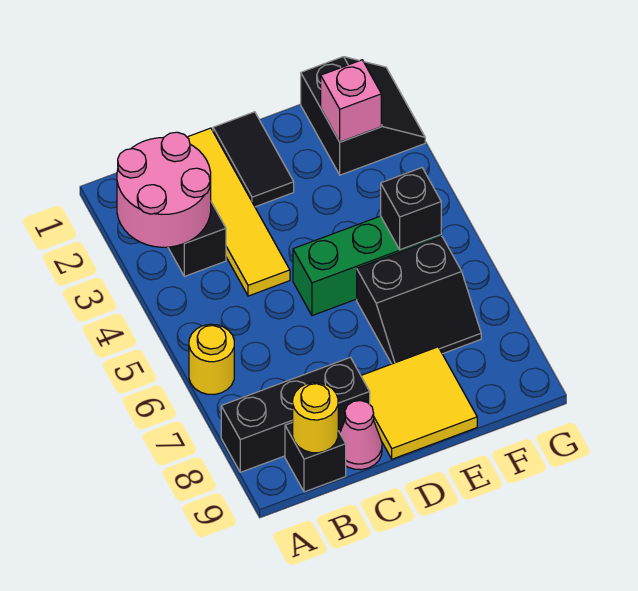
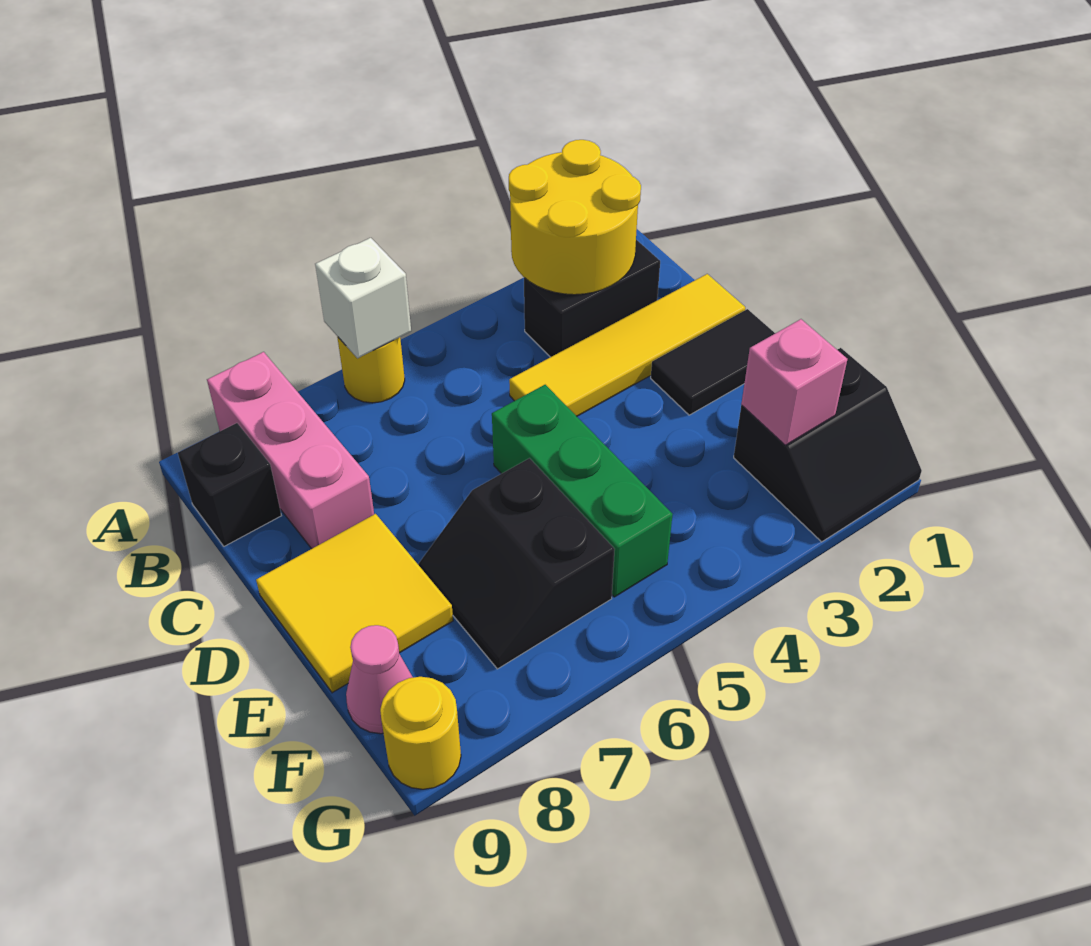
pink round brick A2:B3 level 2 -> yellow round brick A2:B3 level 2
none -> white brick A6 level 2
black brick A8:C8 level 1 -> pink brick A8:C8 level 1
yellow round brick B9 level 2 -> yellow round brick G9 level 1
pink cone C9 level 1 -> pink cone F9 level 1
black brick F5 level 2 -> none

